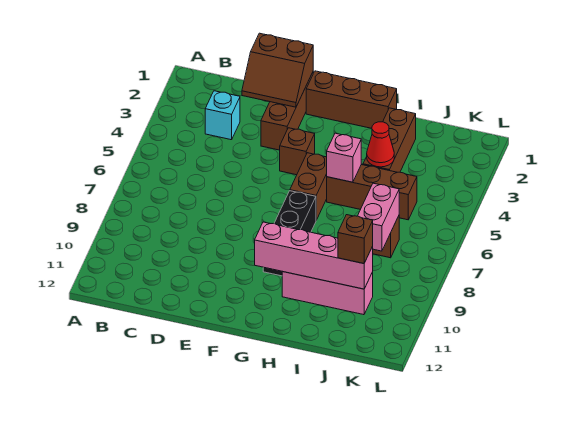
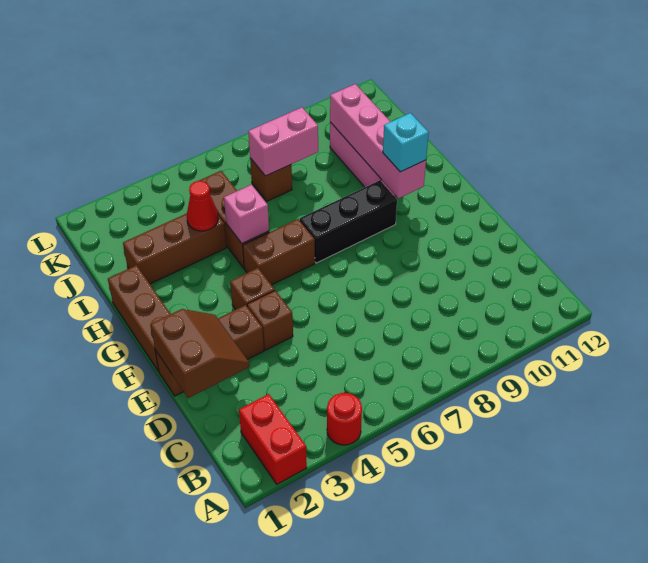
none -> red brick A2:B2 level 1
none -> red round brick A4 level 1
cyan brick C3 level 1 -> cyan brick G10 level 3
brown brick J10 level 3 -> brown brick E4 level 1

